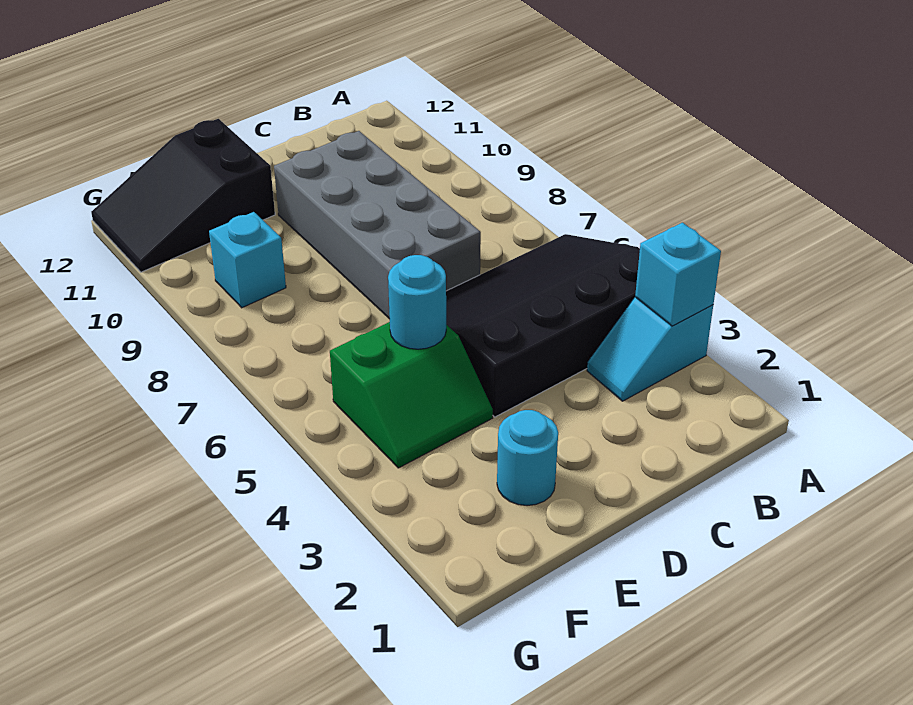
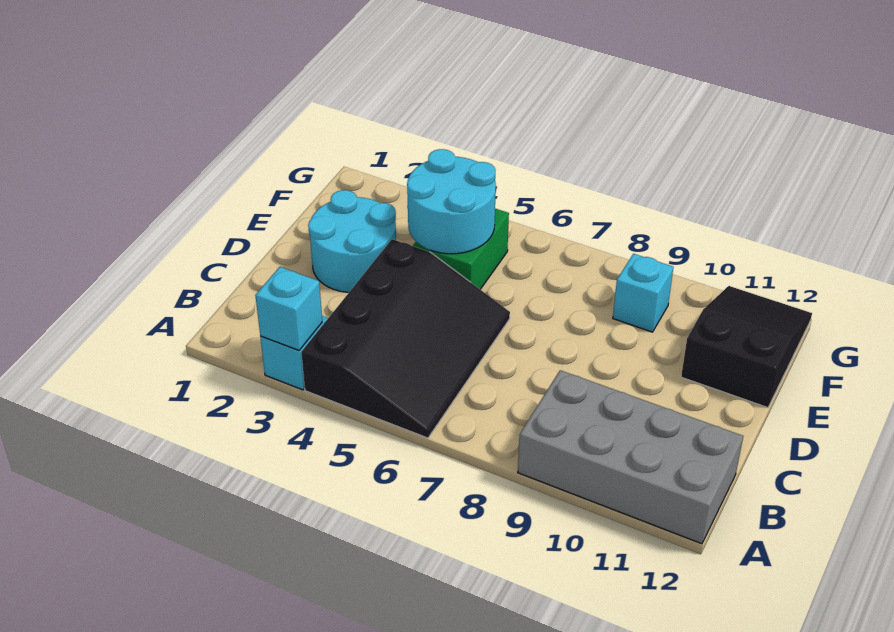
grey brick C7:D10 level 1 -> grey brick A9:B12 level 1
cyan round brick E2 level 1 -> cyan round brick D2:E3 level 1
cyan round brick E5 level 2 -> cyan round brick E4:F5 level 2

